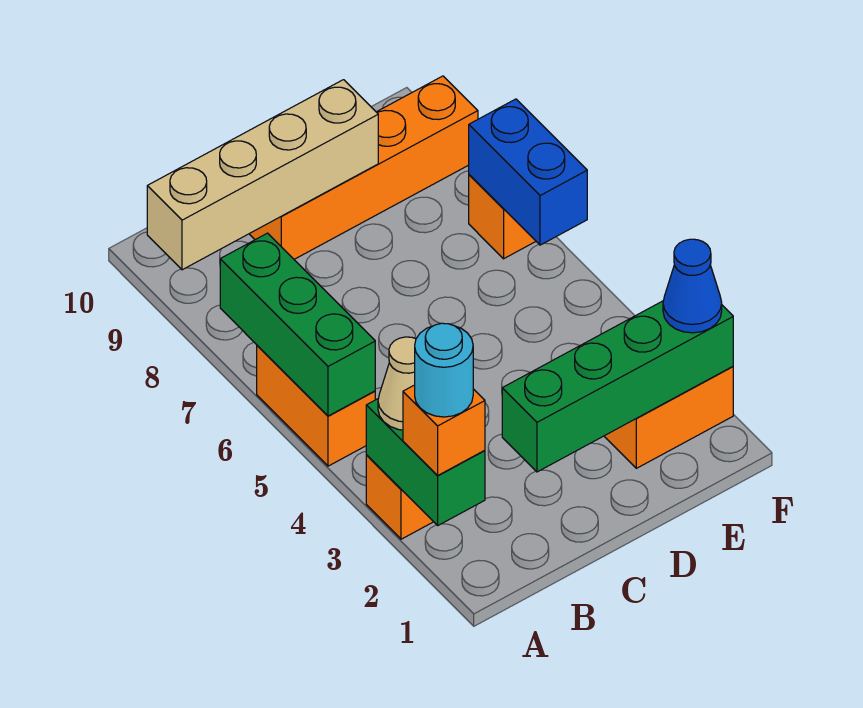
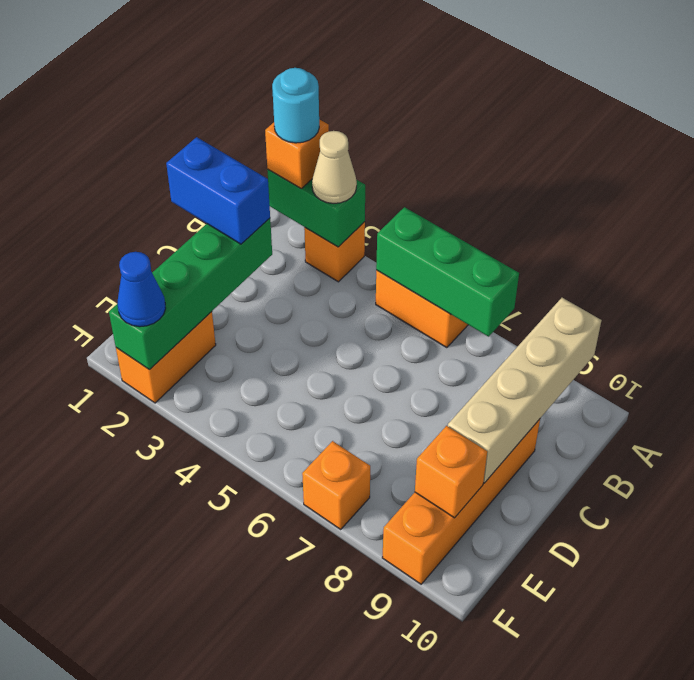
none -> orange brick E9 level 2
blue brick F6:F7 level 2 -> blue brick C1:C2 level 3

